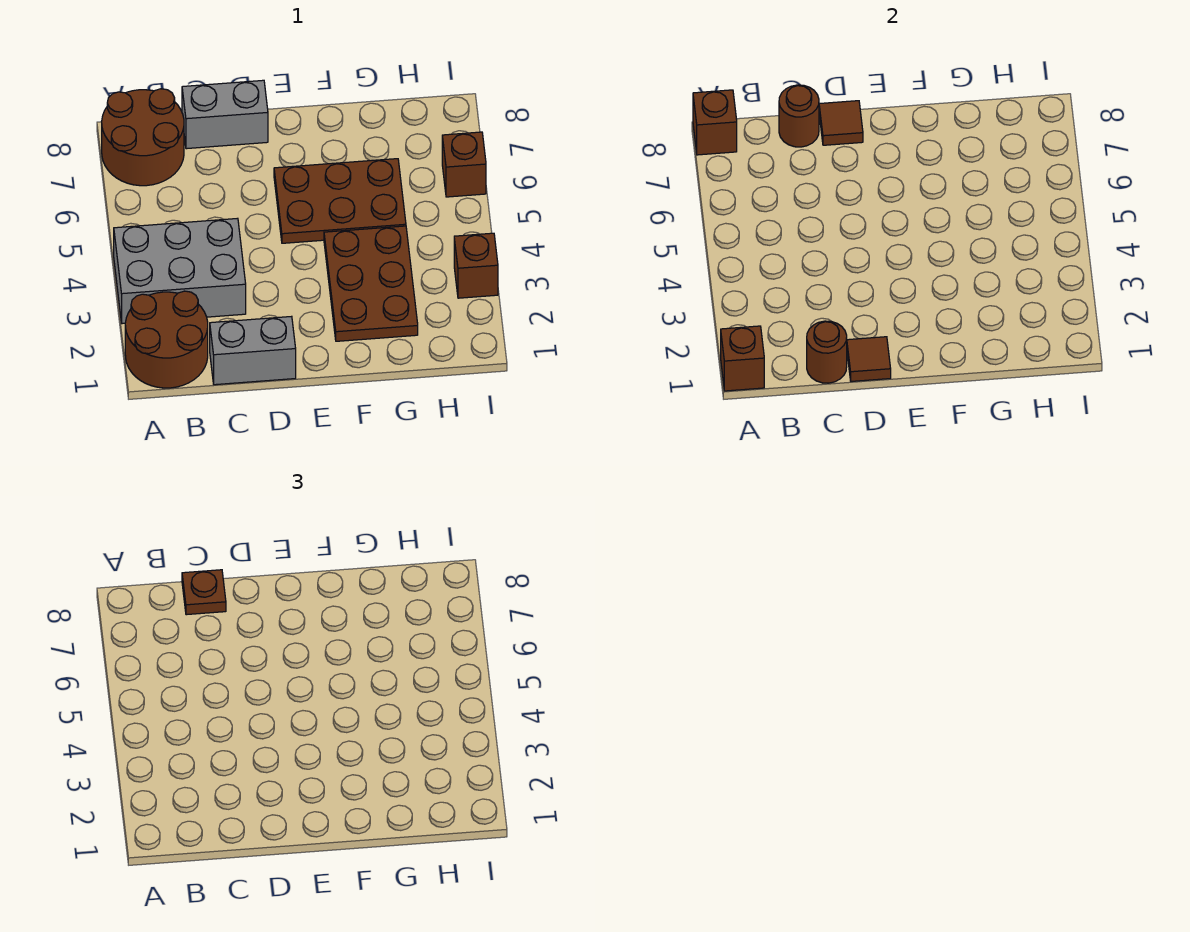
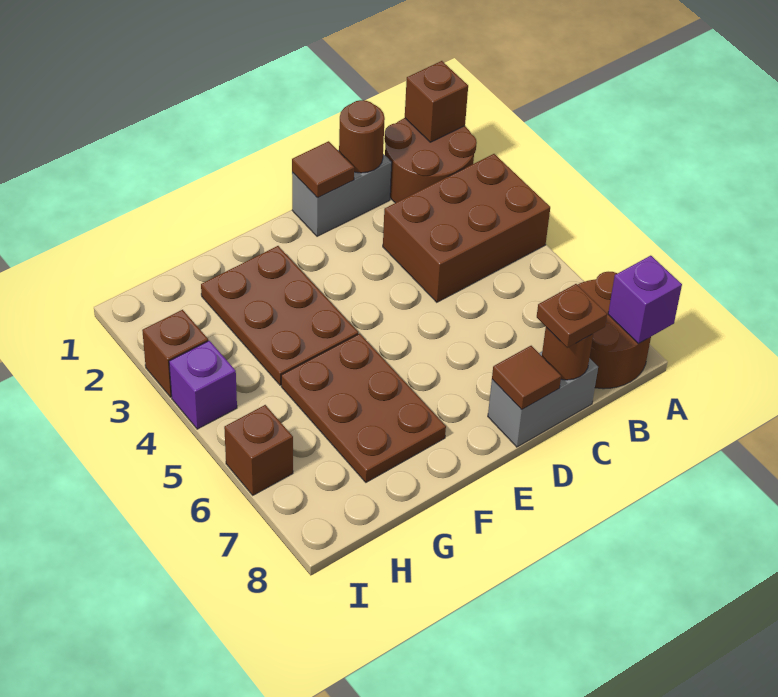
grey brick A3:C4 level 1 -> brown brick A3:C4 level 1
brown brick A8 level 2 -> purple brick A8 level 2
brown plate E5:G6 level 1 -> brown plate F5:G7 level 1
none -> purple brick I4 level 1

